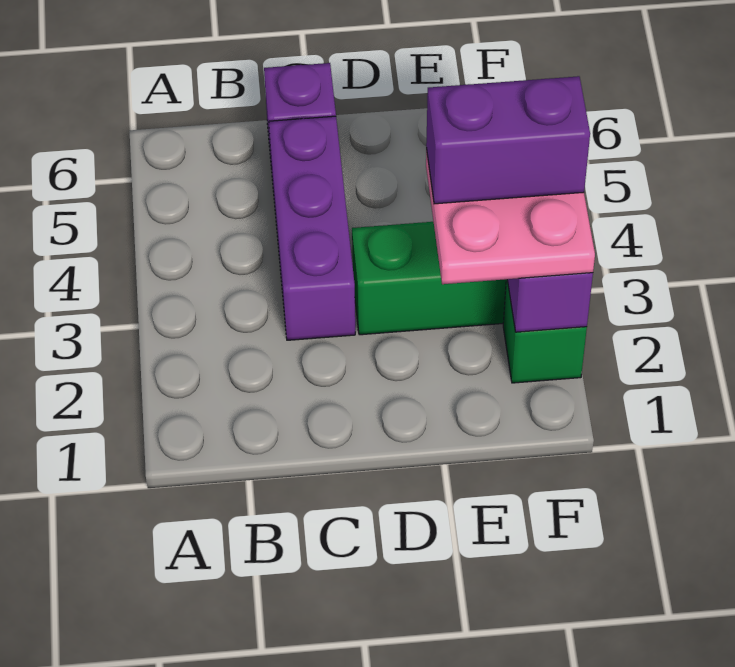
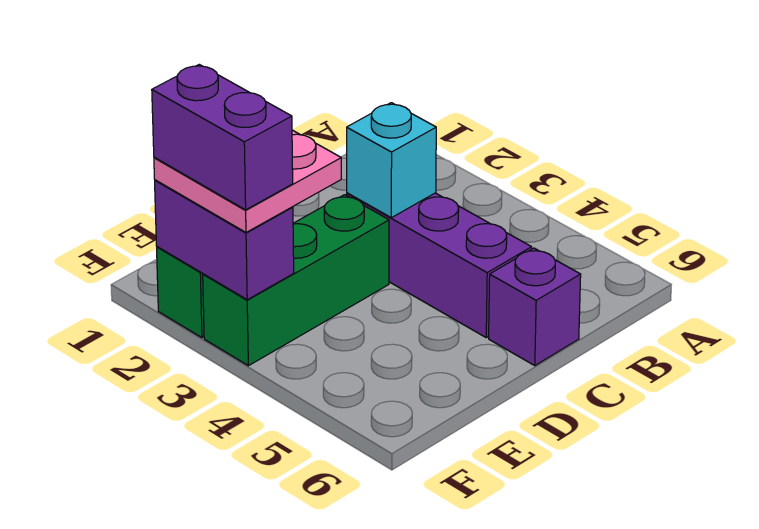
none -> cyan brick C3 level 2
purple brick E3:F3 level 4 -> purple brick F2:F3 level 4

